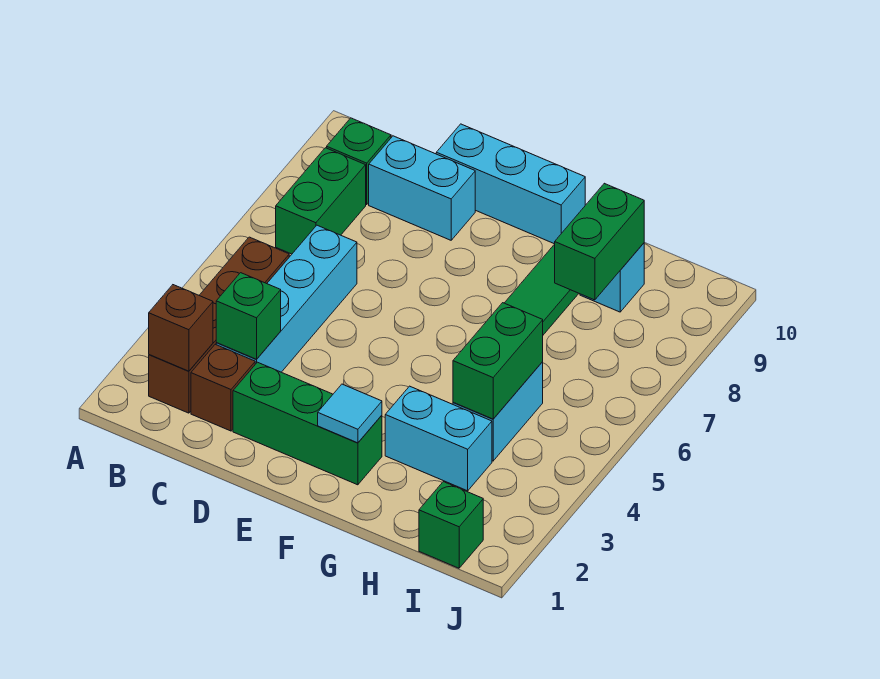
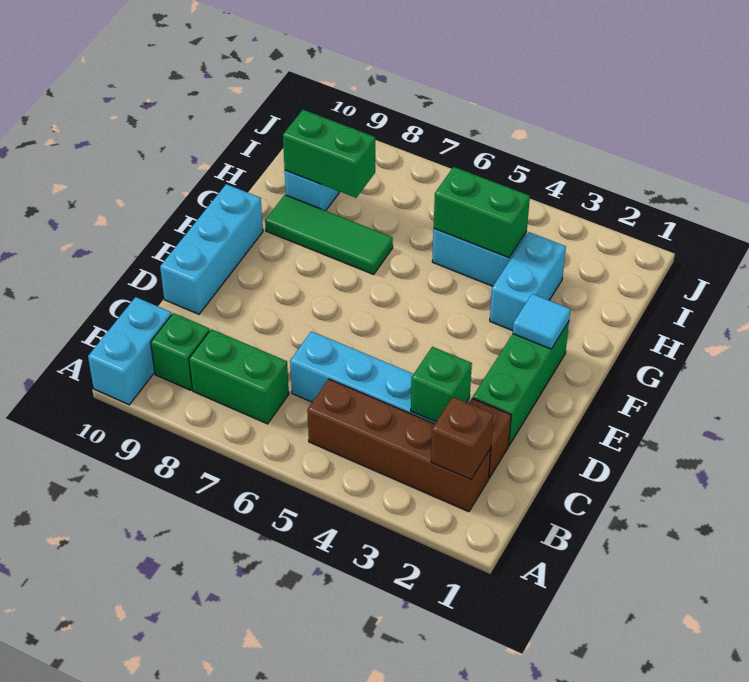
cyan brick C9:D9 level 1 -> cyan brick A10:B10 level 1
green brick I1 level 1 -> none

